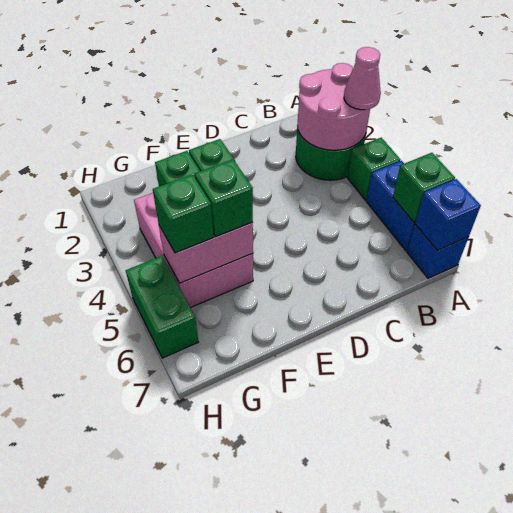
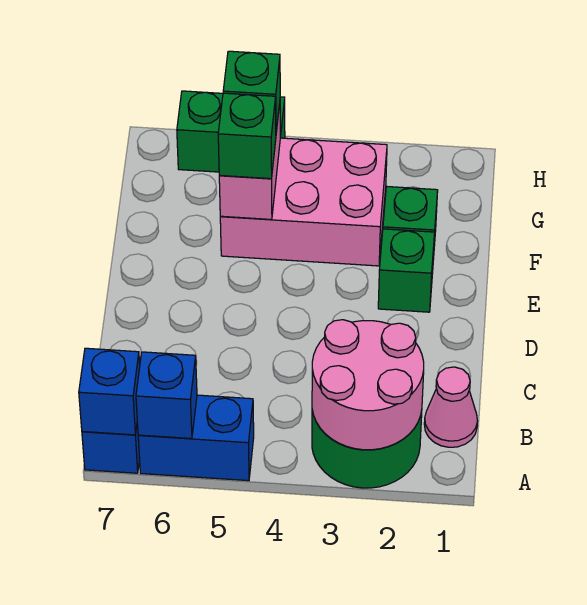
pink cone A3 level 3 -> pink cone B1 level 1
green brick A4 level 1 -> none
green brick A6 level 2 -> blue brick A6 level 2

